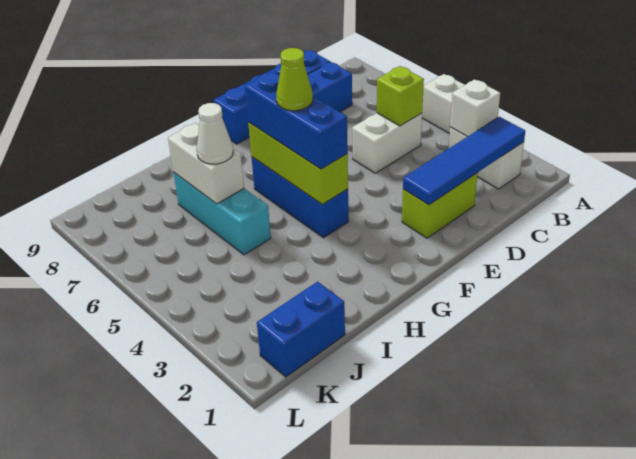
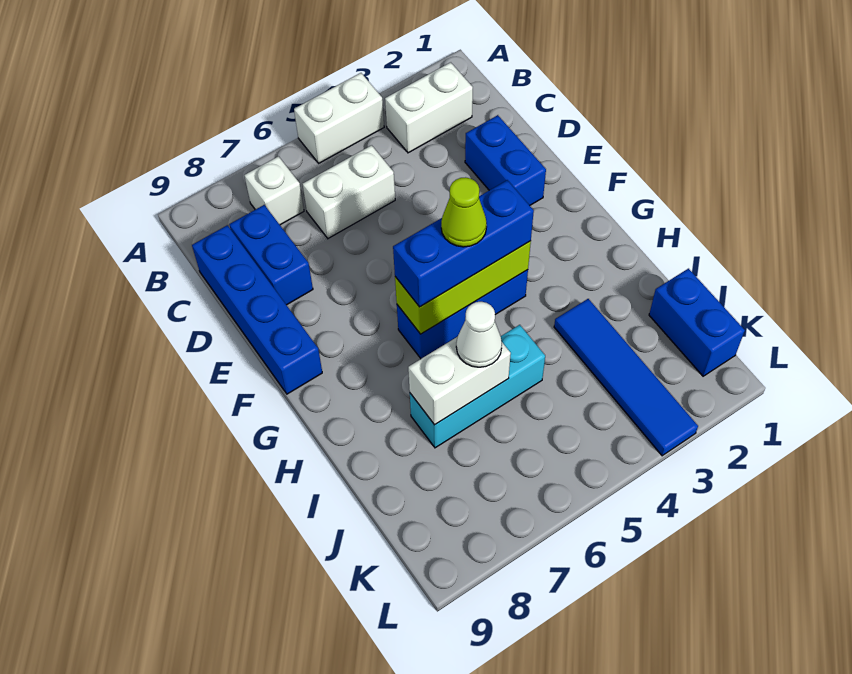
blue tile B2:E2 level 2 -> blue tile I3:L3 level 1
white brick B3 level 2 -> white brick B7 level 1
white brick C5:D5 level 1 -> white brick C5:C6 level 1
lime brick C5 level 2 -> none
lime brick D2:E2 level 1 -> blue brick D2:E2 level 1

